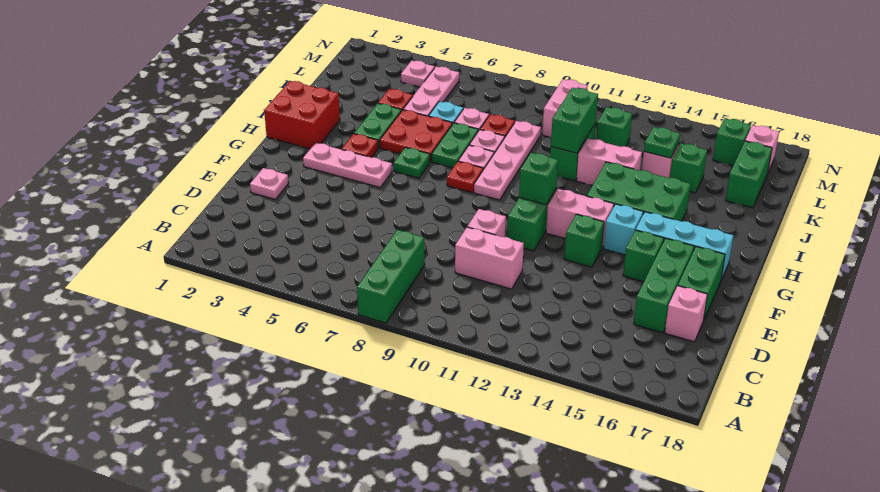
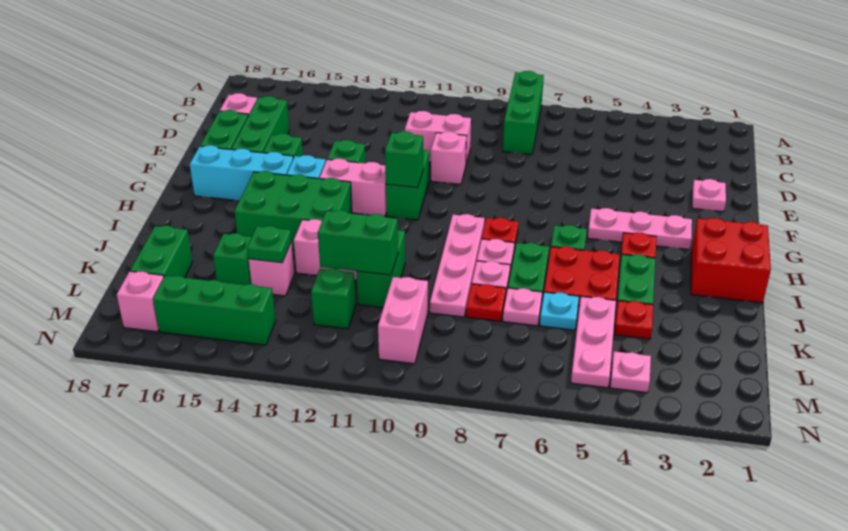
green brick J11:K11 level 2 -> green brick K11:K12 level 2
green brick M16 level 1 -> green brick M14:M16 level 1

